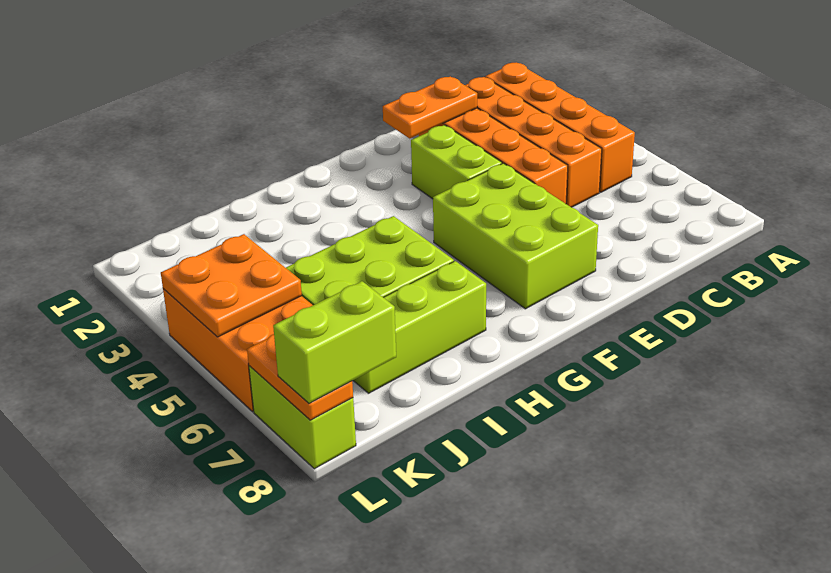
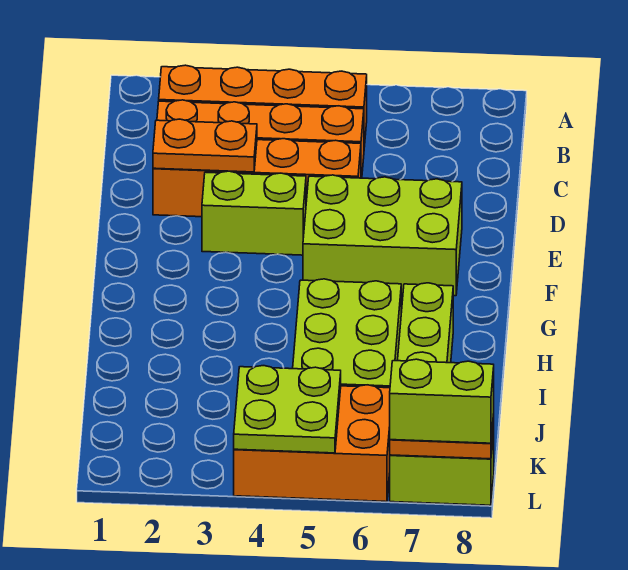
orange plate D2:E2 level 2 -> orange plate D2:D3 level 2
orange plate K4:L5 level 2 -> lime plate K4:L5 level 2
lime brick K8:L8 level 3 -> lime brick L7:L8 level 3

